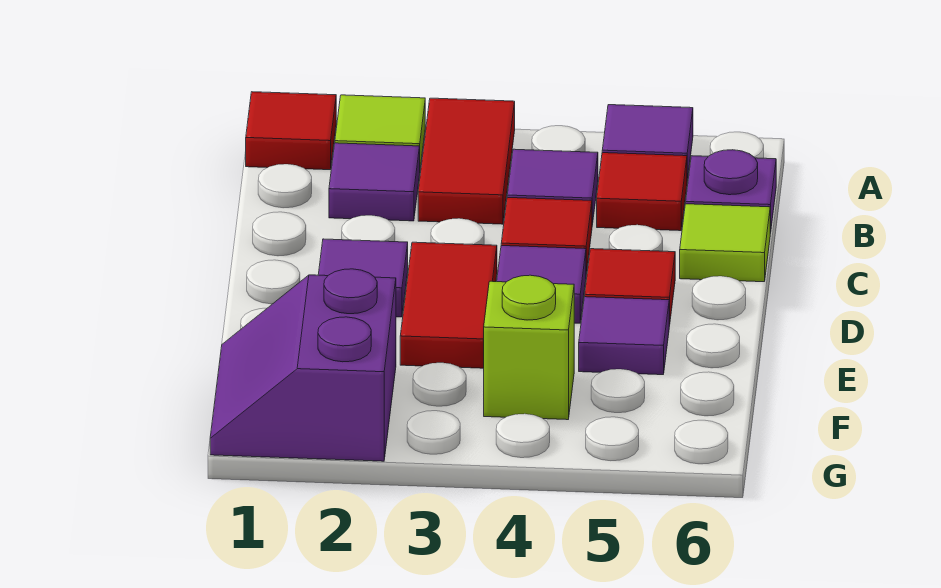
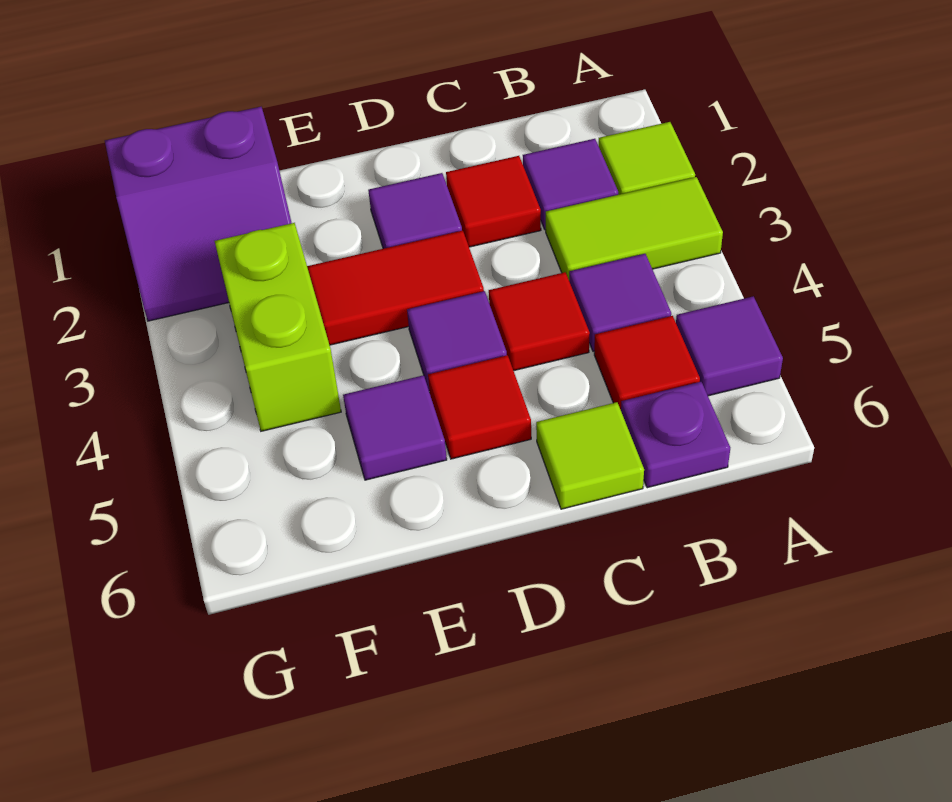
red tile A1 level 1 -> red tile C2 level 1
red tile A3:B3 level 1 -> lime tile A3:B3 level 1
purple slope F1:G2 level 1 top 2 -> purple slope F1:G2 level 1 top 1
lime brick F4 level 1 -> lime brick F3:F4 level 1

